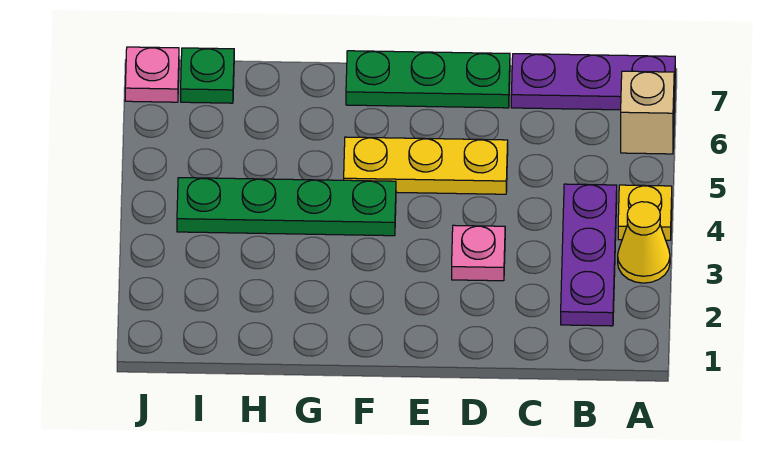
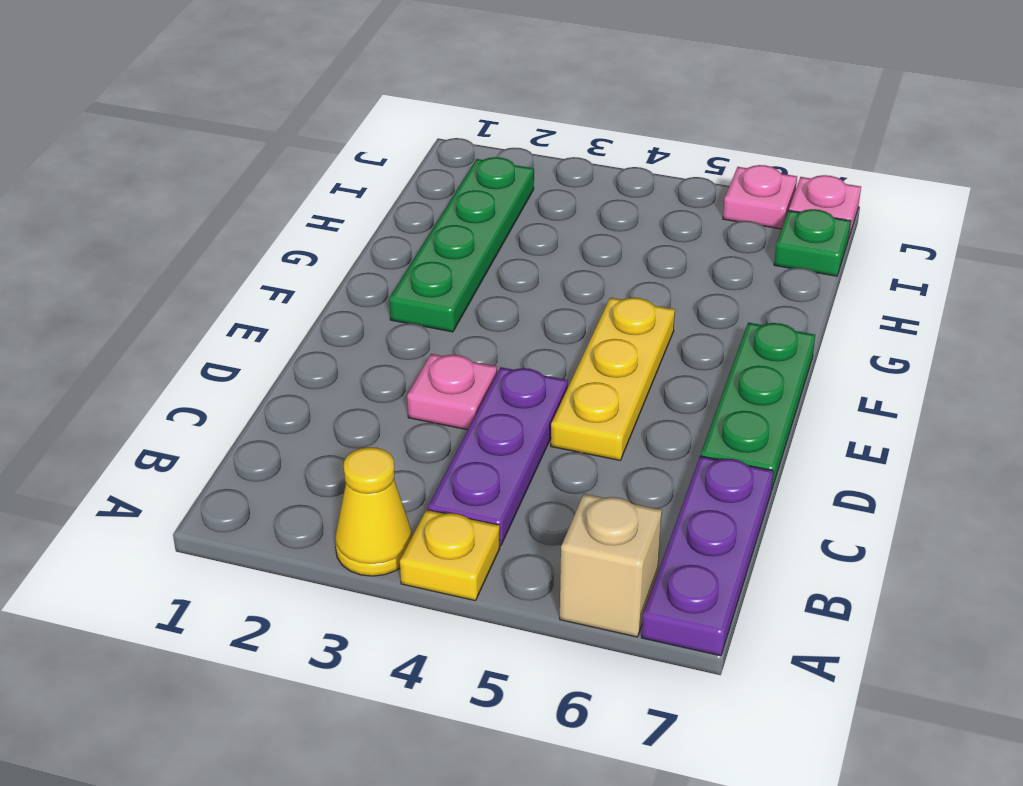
purple plate B2:B4 level 1 -> purple plate B4:D4 level 1
green plate F4:I4 level 1 -> green plate F2:I2 level 1
none -> pink plate J6 level 1

